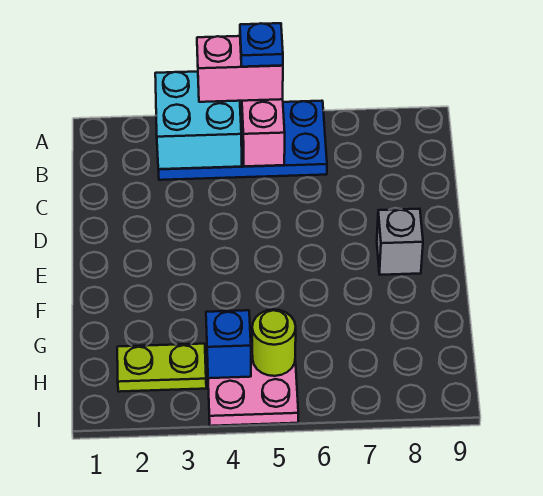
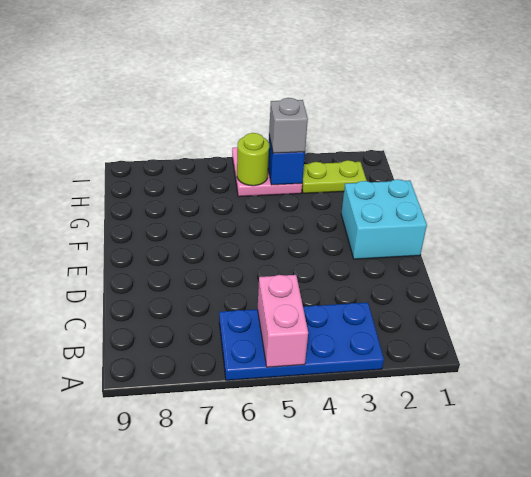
cyan brick A3:B4 level 2 -> cyan brick E1:F2 level 1
pink brick A4:A5 level 3 -> none
blue plate A5 level 4 -> none
grey brick E8 level 1 -> grey brick H4 level 3

